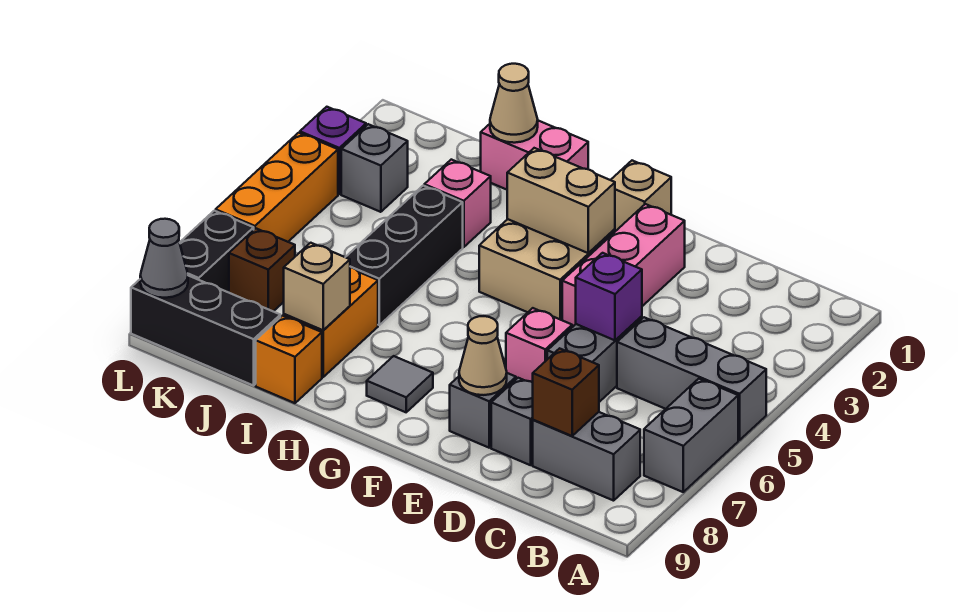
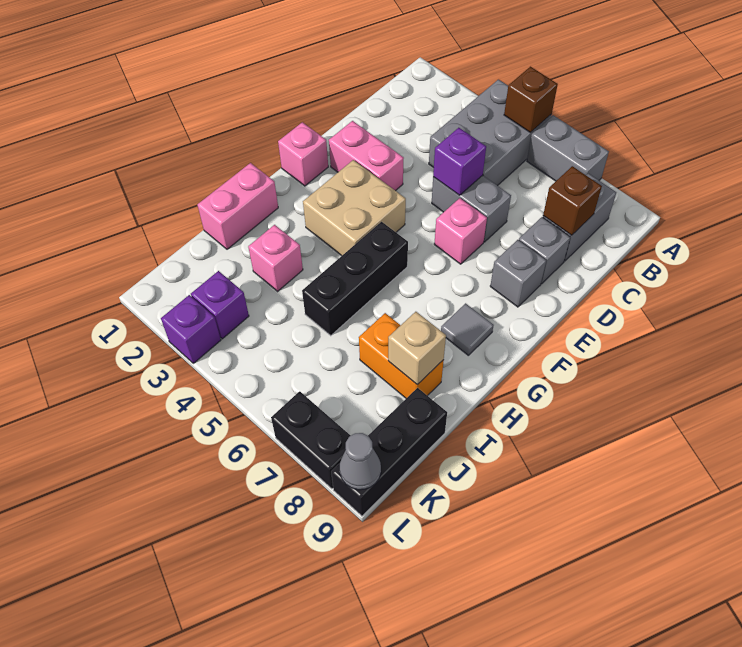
grey brick A5:C5 level 1 -> grey brick A4:C5 level 1
pink brick E2:E4 level 1 -> pink brick E2:E3 level 1
tan cone E8 level 2 -> none
tan brick F1 level 1 -> pink brick F1 level 1
tan brick F3:G3 level 2 -> none
tan cone I1 level 2 -> none
black brick I4:I6 level 1 -> black brick G5:I5 level 1
orange brick I9 level 1 -> none
grey brick K3 level 1 -> purple brick K3 level 1
brown brick K7 level 1 -> brown brick A5 level 2
orange brick L4:L6 level 1 -> none

